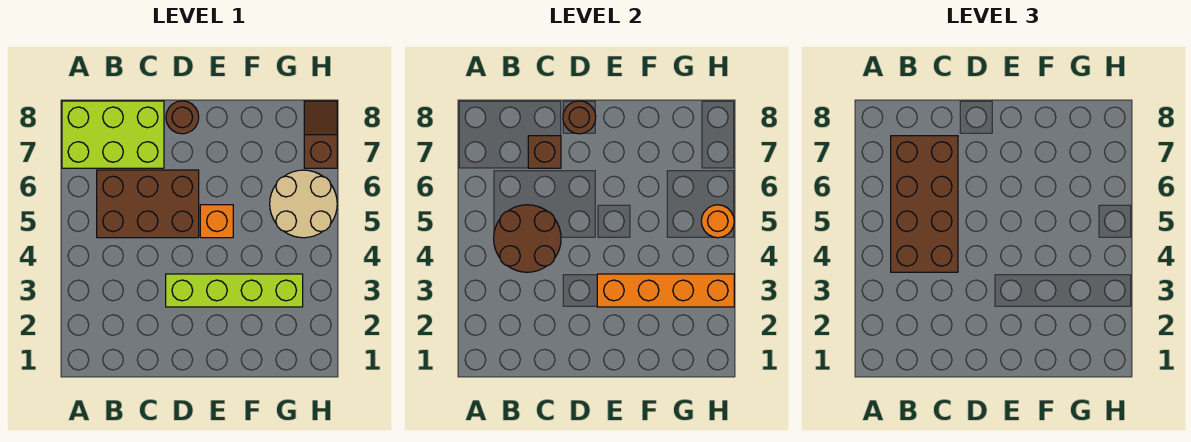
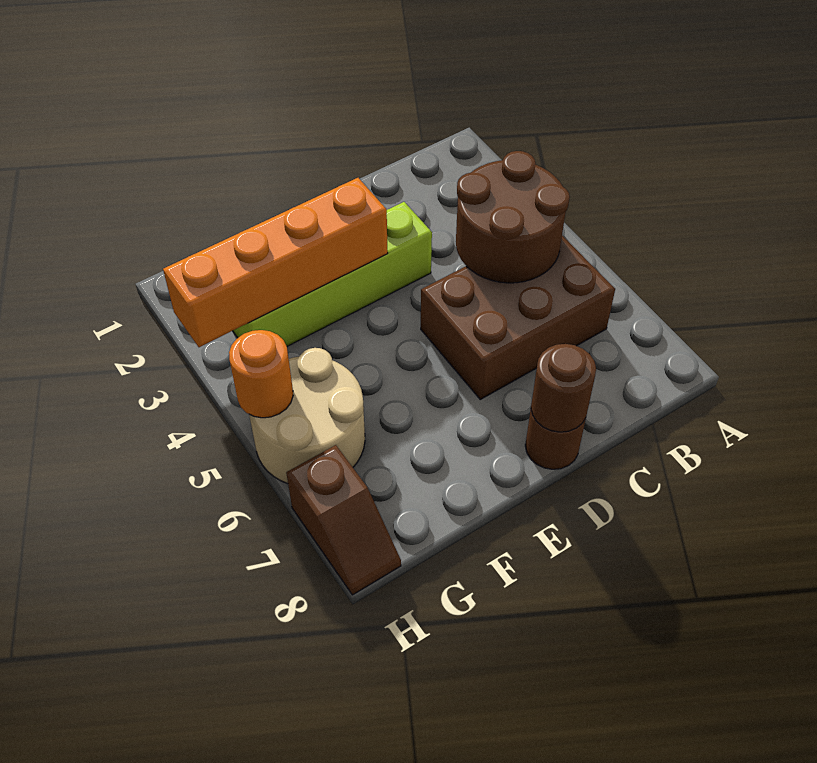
lime brick A7:C8 level 1 -> none
brown brick B4:C7 level 3 -> none
brown brick C7 level 2 -> none
orange brick E5 level 1 -> none

